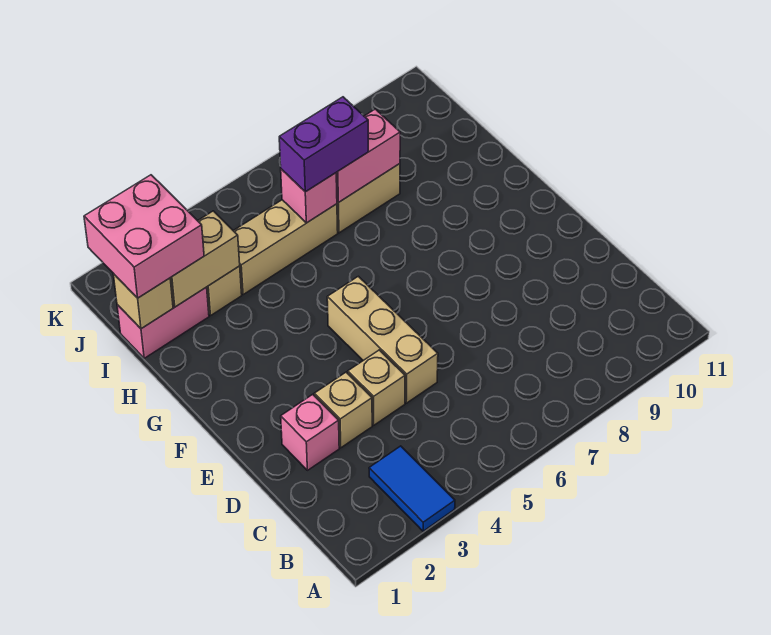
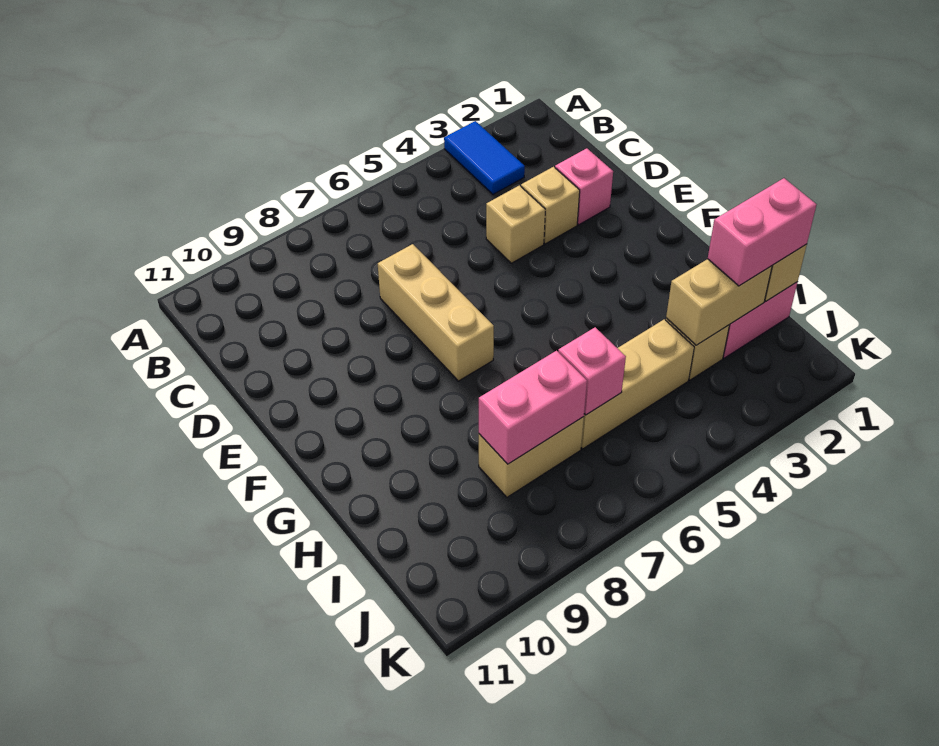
tan brick D5:F5 level 1 -> tan brick D7:F7 level 1
pink brick I1:J2 level 3 -> pink brick I1:I2 level 3
purple brick I6:I7 level 3 -> none

